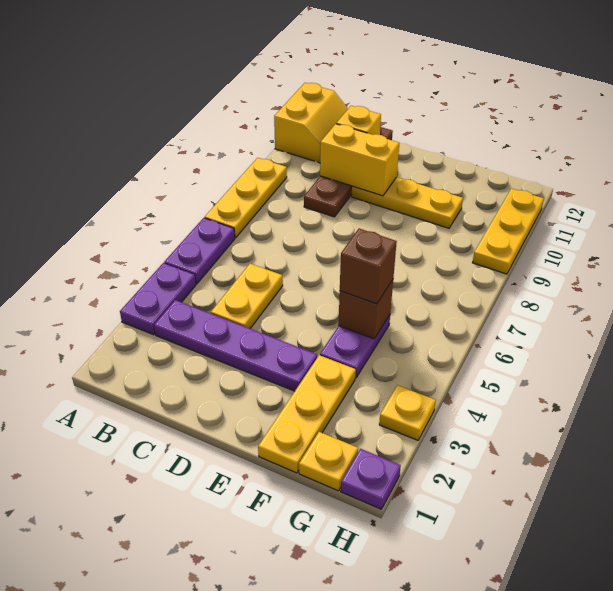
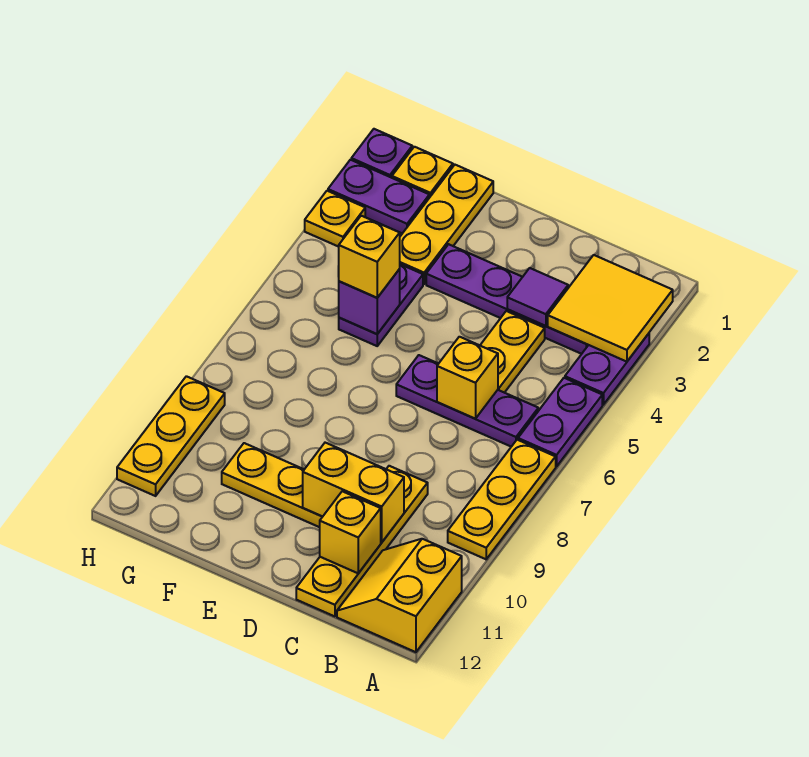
none -> yellow tile A2:B3 level 2
none -> purple plate B6:D6 level 1
none -> purple tile C3 level 2
none -> yellow brick C6 level 2
brown plate C9:C12 level 1 -> yellow plate C9:C12 level 1
brown brick F5 level 2 -> purple brick F5 level 2
brown brick F5 level 3 -> yellow brick F5 level 3
none -> purple plate G2:H2 level 1

